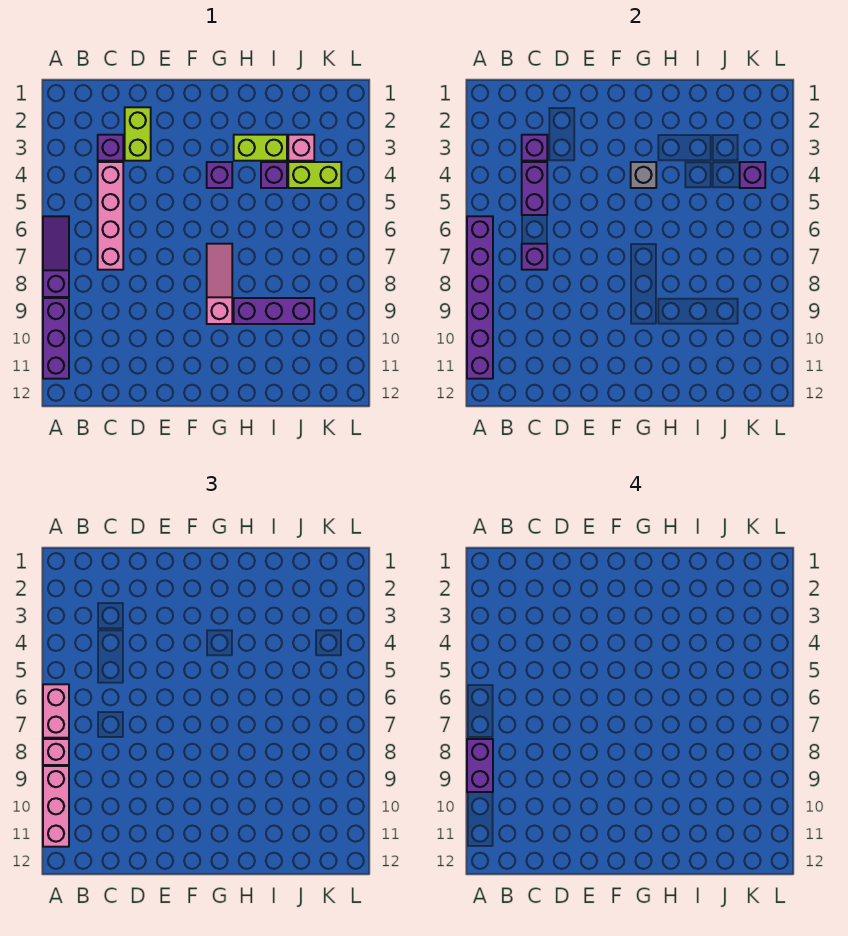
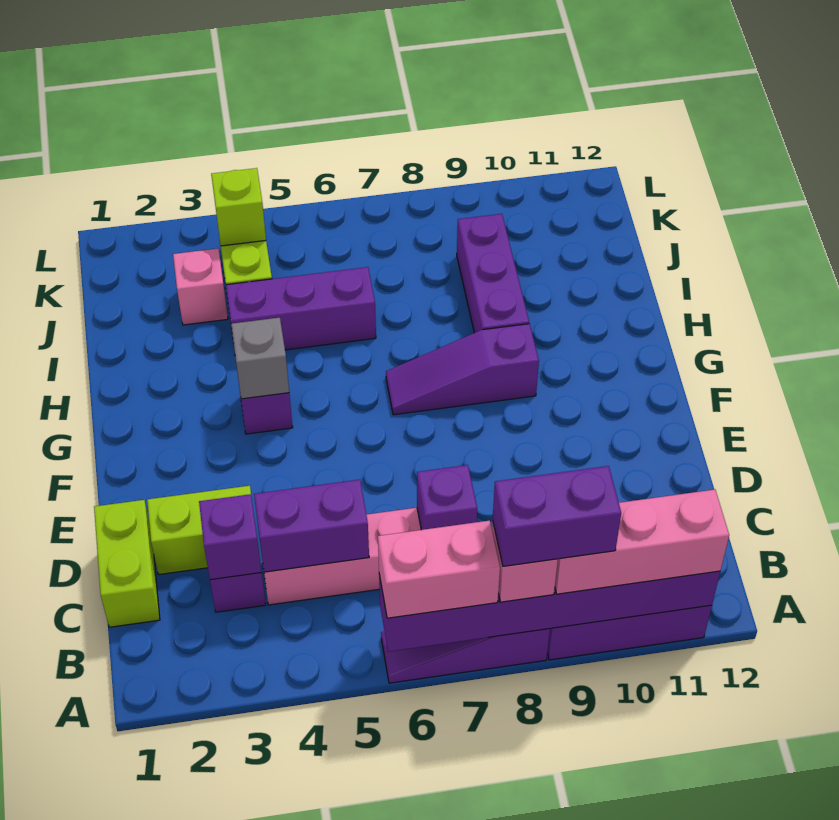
pink slope G7:G9 level 1 top 9 -> purple slope G7:G9 level 1 top 9
lime brick H3:I3 level 1 -> lime brick C1:D1 level 1
purple brick I4 level 1 -> purple brick I4:I6 level 1
purple brick K4 level 2 -> lime brick K4 level 2

